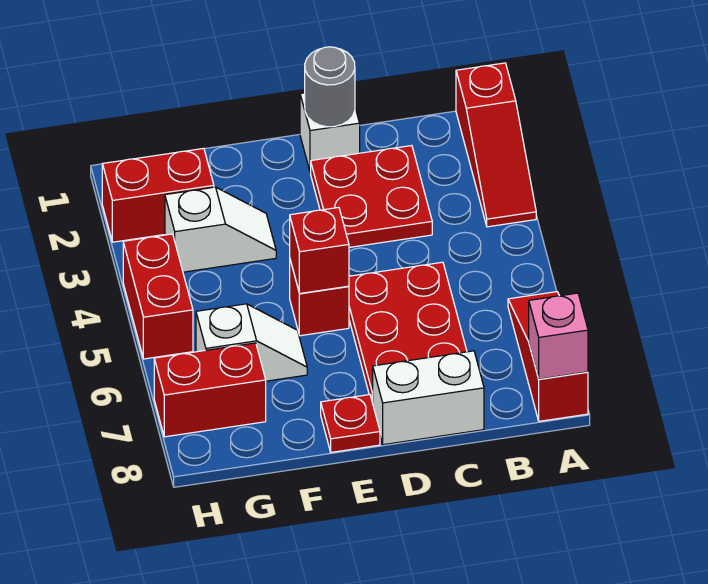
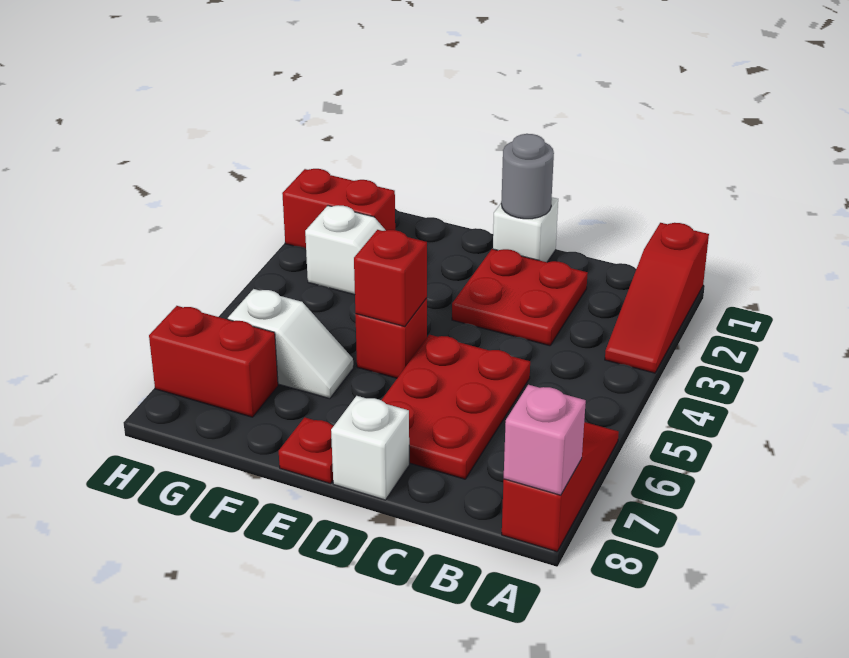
white brick C8:D8 level 1 -> white brick D8 level 1
red brick H4:H5 level 1 -> none

